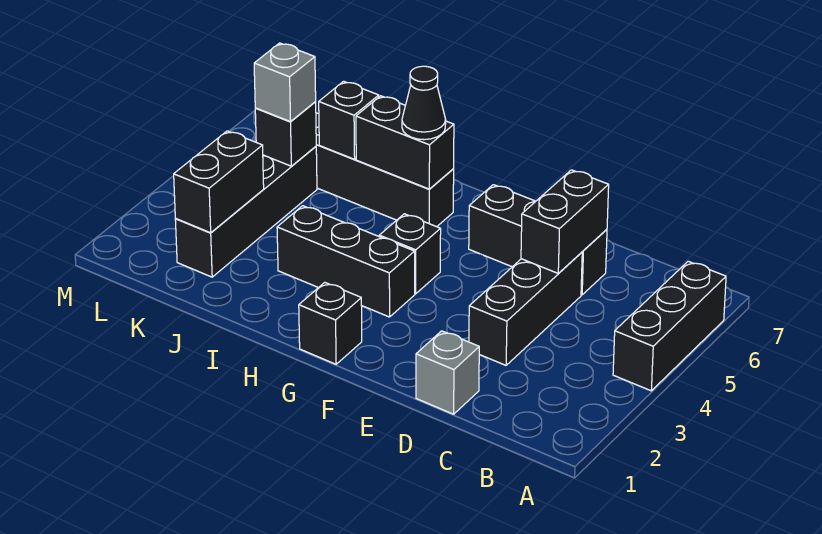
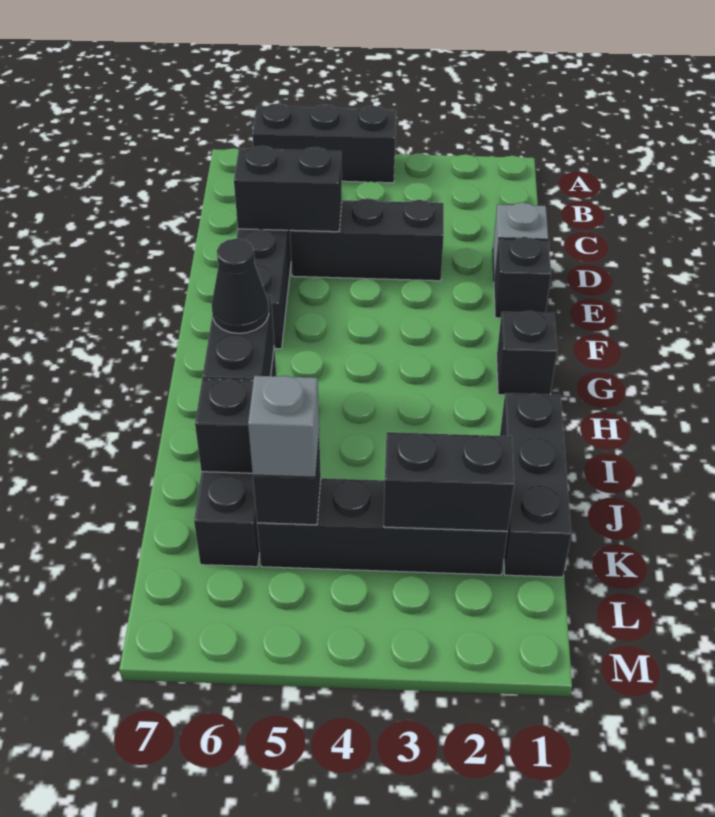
black brick G3:I3 level 1 -> black brick I1:K1 level 1
black brick G4 level 1 -> black brick E1 level 1

